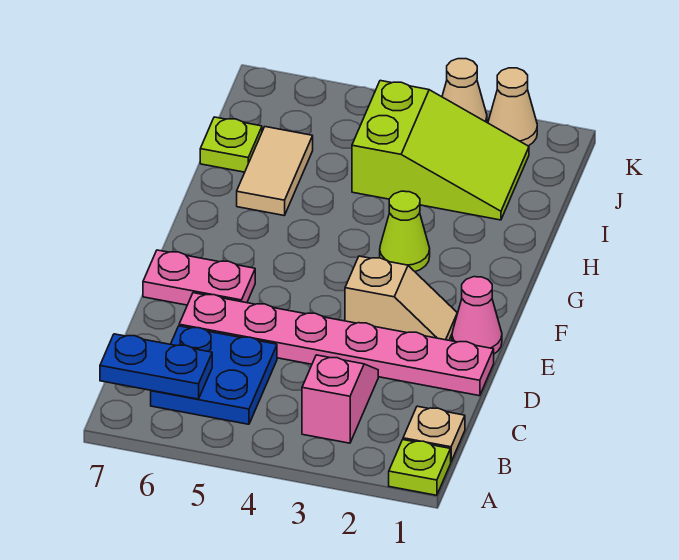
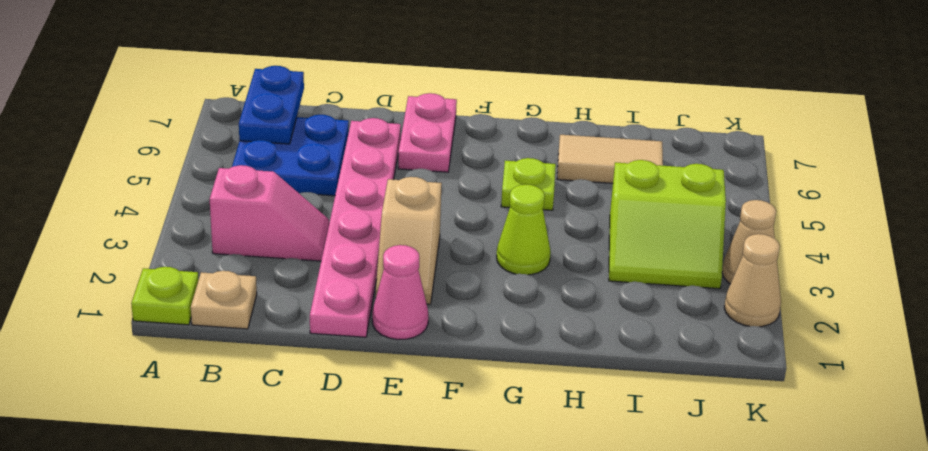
lime slope I2:J4 level 1 top 4 -> lime slope I3:J4 level 1 top 4
lime plate I7 level 1 -> lime plate G5 level 1

